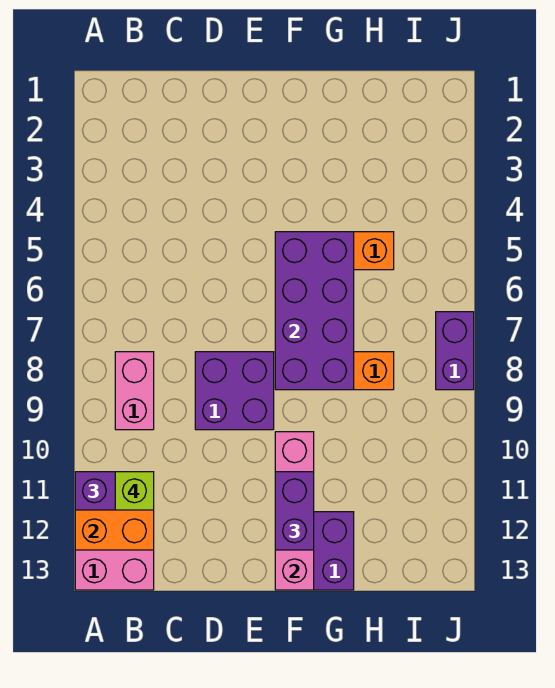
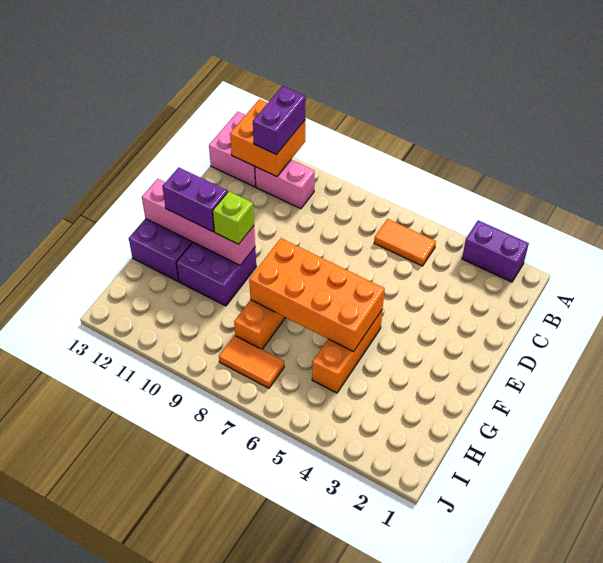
none -> orange tile B5:B6 level 1
pink brick B8:B9 level 1 -> pink brick B10:B11 level 1
lime brick B11 level 4 -> lime brick F10 level 3
purple brick D8:E9 level 1 -> purple brick F10:G11 level 1
purple brick F5:G8 level 2 -> orange brick F5:G8 level 2
none -> orange tile I7:I8 level 1
purple brick J7:J8 level 1 -> purple brick A2:A3 level 1

